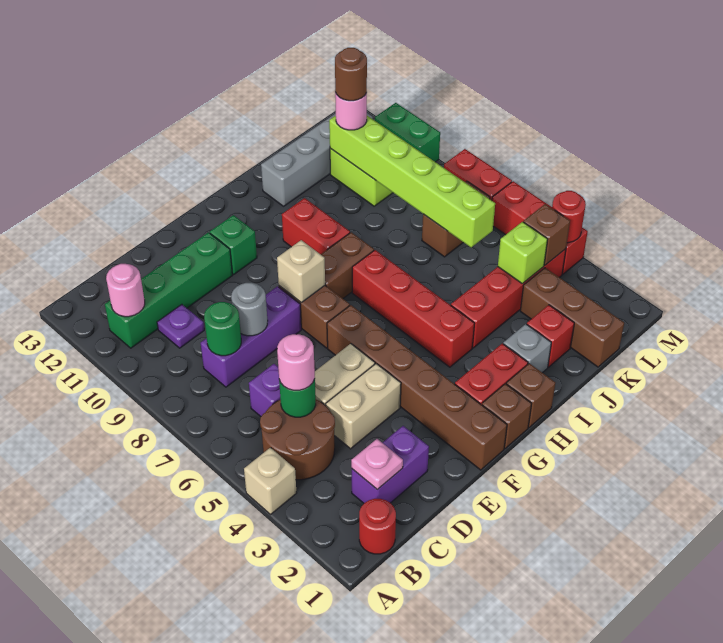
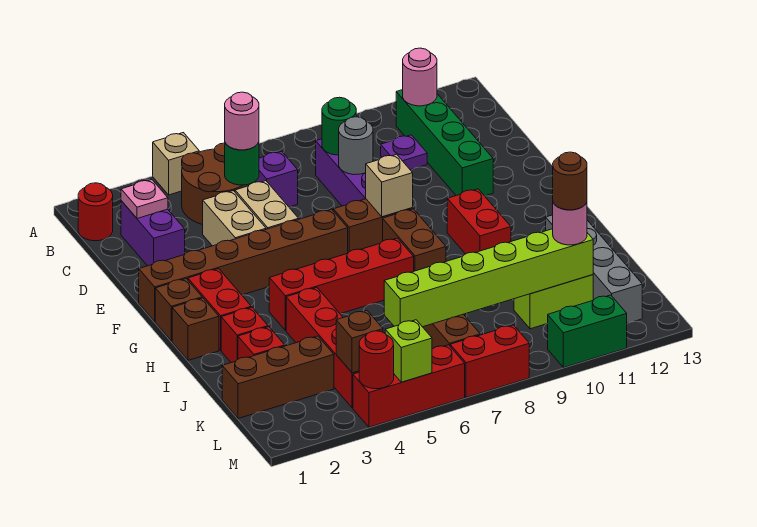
green brick F11 level 1 -> none
red brick H9:H10 level 1 -> red brick G10:H10 level 1
grey brick I2 level 1 -> red brick I2 level 1
lime brick K4 level 2 -> lime brick M5 level 2

